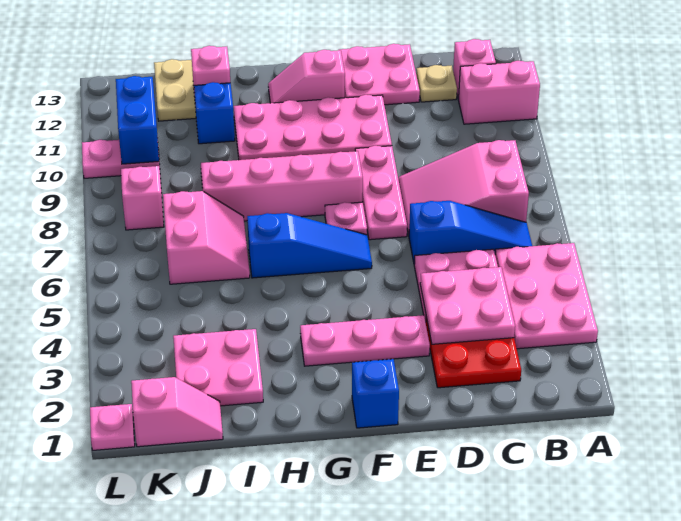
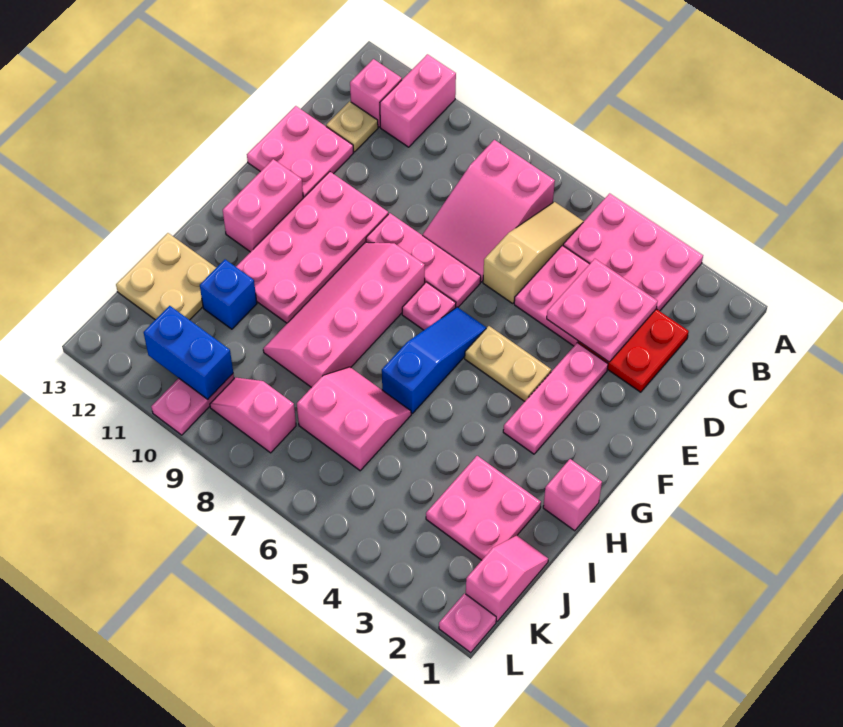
blue slope B6:D6 level 1 top D -> tan slope B6:D6 level 1 top D
blue brick F1 level 1 -> none
none -> tan plate F4:F5 level 1
pink slope F12:G12 level 1 top F -> pink brick F12:G12 level 1
pink brick I12 level 2 -> pink brick H1 level 1

